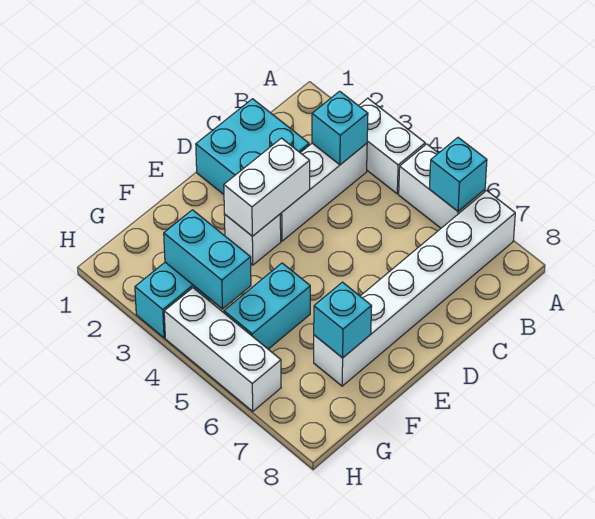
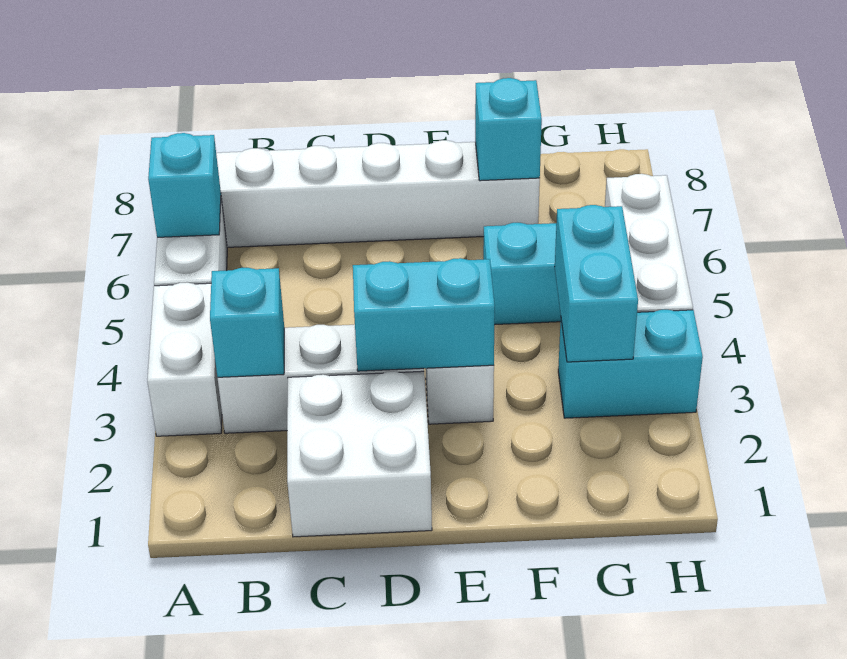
cyan brick C1:D2 level 1 -> white brick C1:D2 level 1
white brick D3:E3 level 2 -> cyan brick D3:E3 level 2

